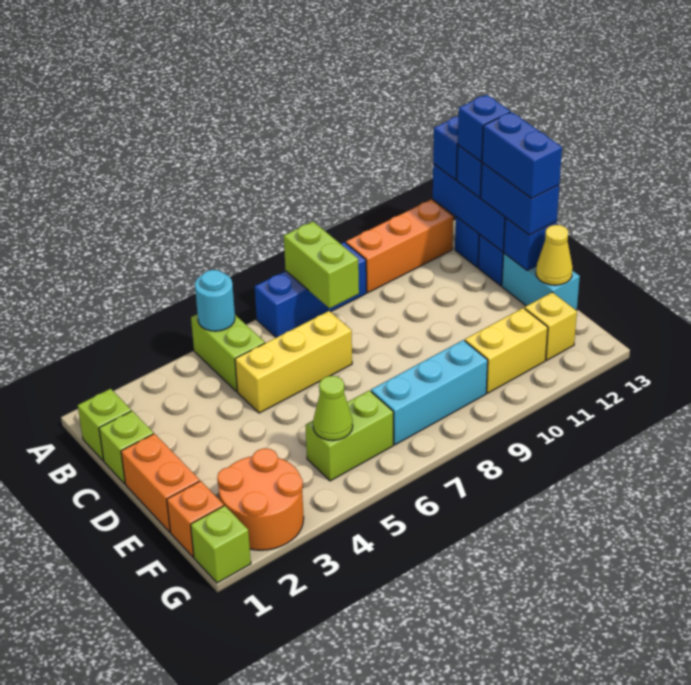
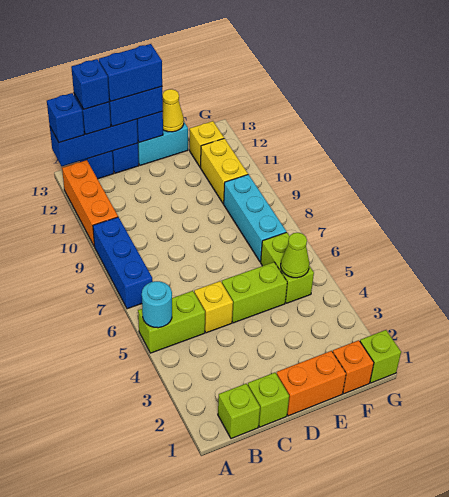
lime brick A8:B8 level 2 -> lime brick D5:E5 level 1
yellow brick C5:C7 level 1 -> yellow brick C5 level 1
orange round brick F2:G3 level 1 -> none

